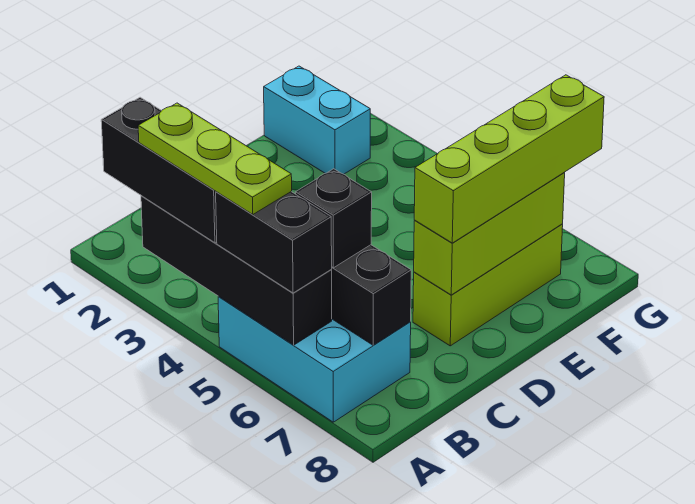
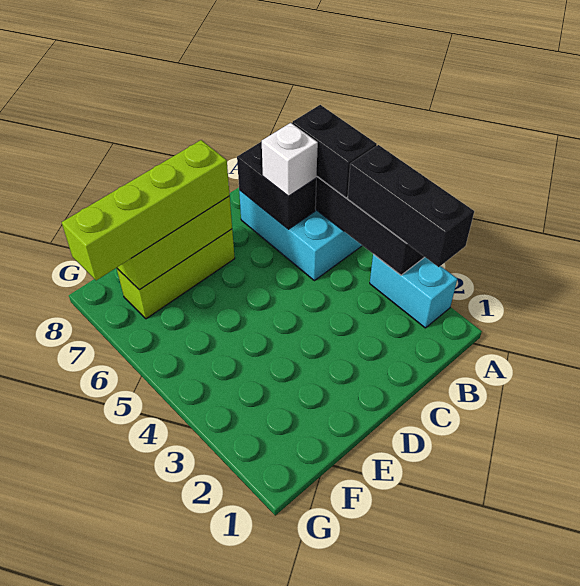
lime plate A3:A5 level 4 -> none
black brick B6 level 3 -> white brick B6 level 3
cyan brick F1:F2 level 1 -> cyan brick A2:A3 level 1

